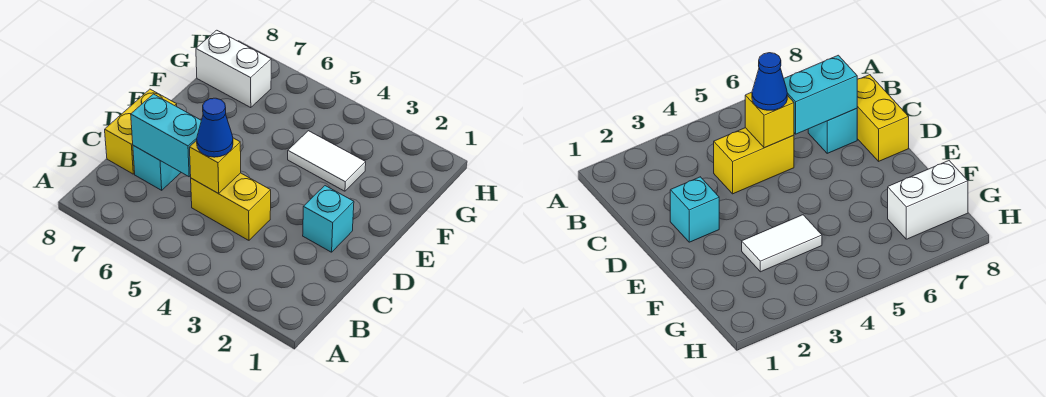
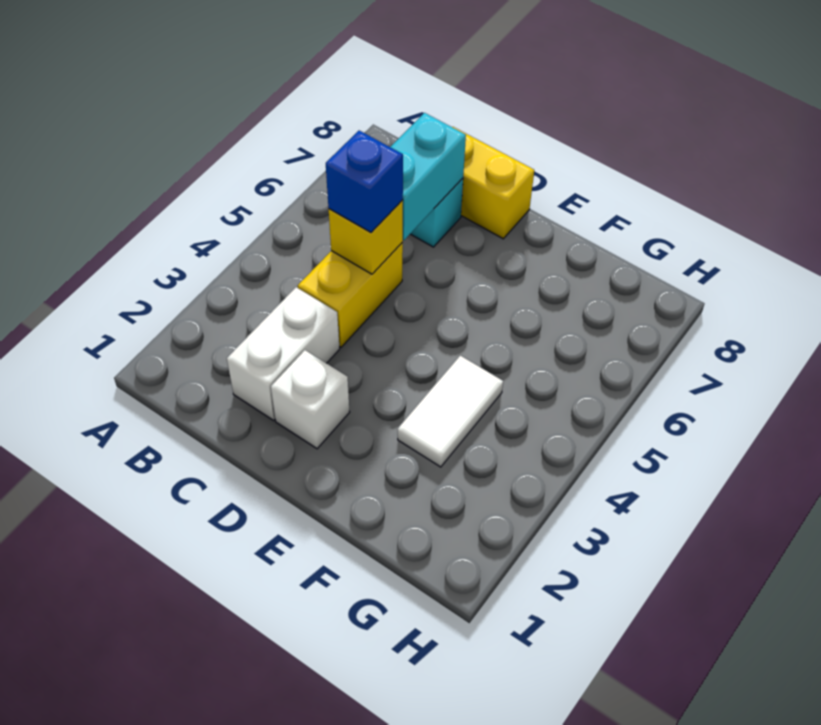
blue cone C5 level 3 -> blue brick C5 level 3
cyan brick D2 level 1 -> white brick D2 level 1
white brick G7:G8 level 1 -> white brick C2:C3 level 1

